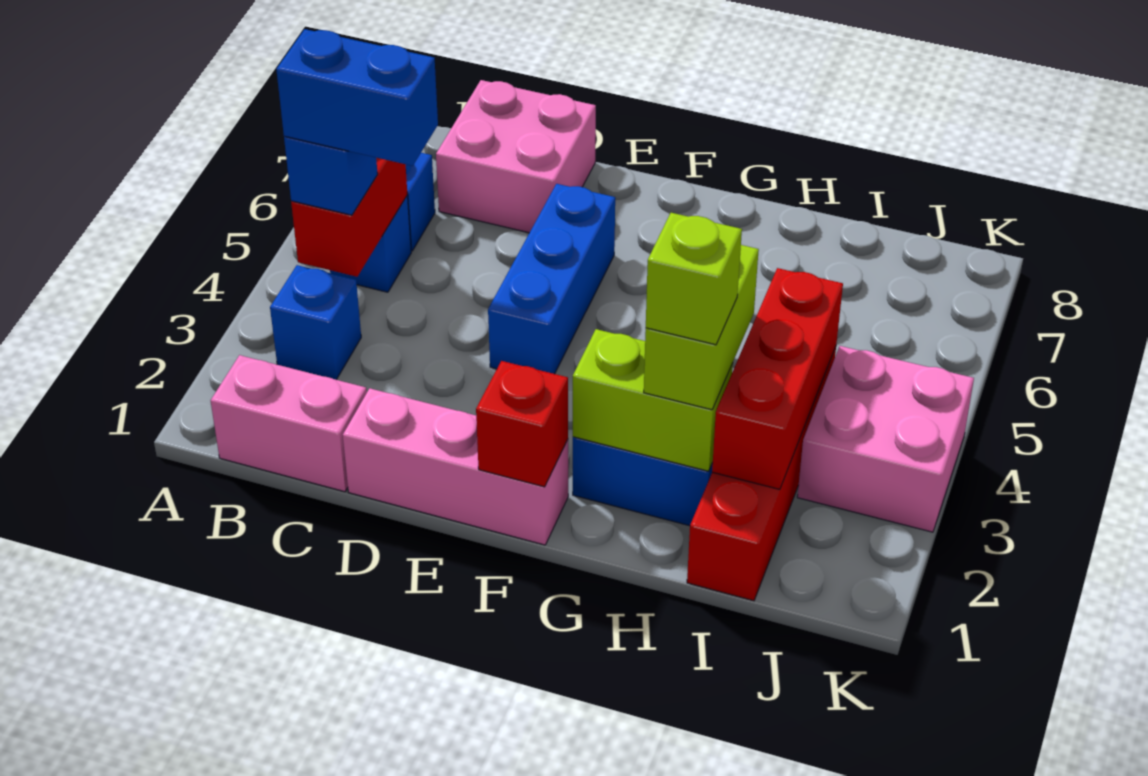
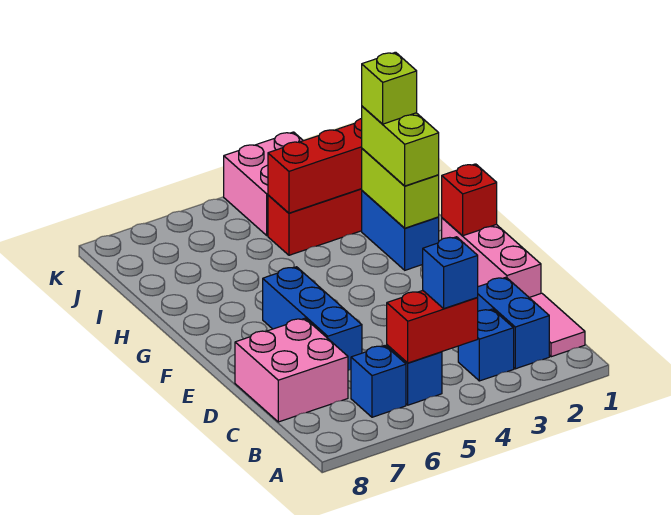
pink brick B1:C1 level 1 -> pink tile B1:C1 level 1
blue brick B4:C4 level 4 -> blue brick B2:C2 level 1
blue brick E4:E6 level 1 -> blue brick D6:F6 level 1
lime brick H2:H3 level 3 -> lime brick G2:H2 level 3

